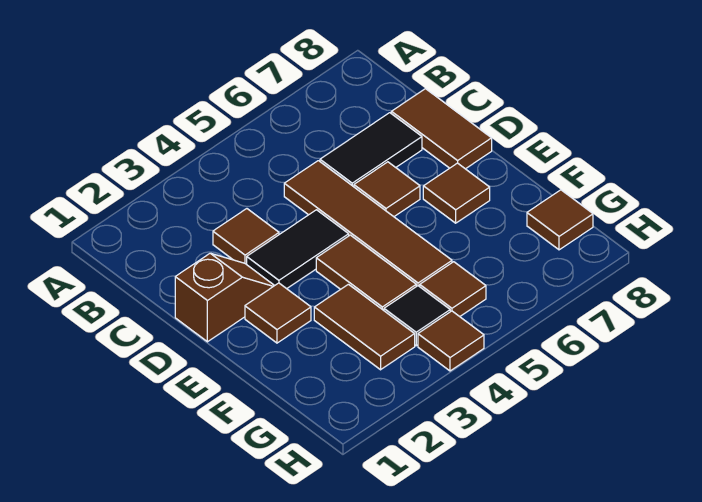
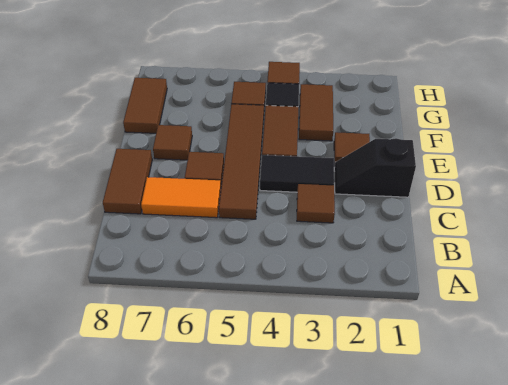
black tile C6:C7 level 1 -> orange tile C6:C7 level 1
brown slope D1:D2 level 1 top 1 -> black slope D1:D2 level 1 top 1
brown tile G8 level 1 -> brown tile F8:G8 level 1

